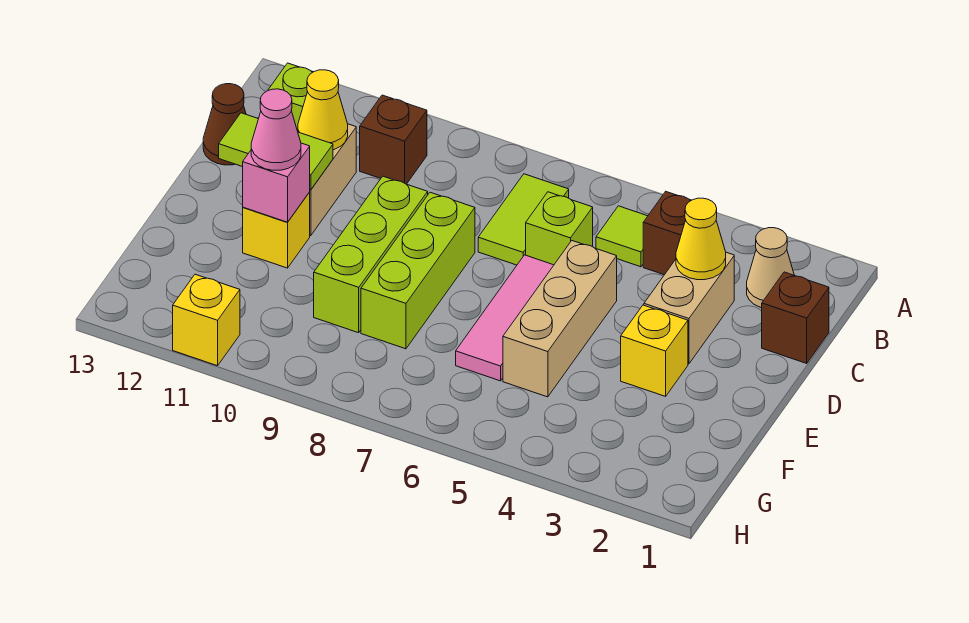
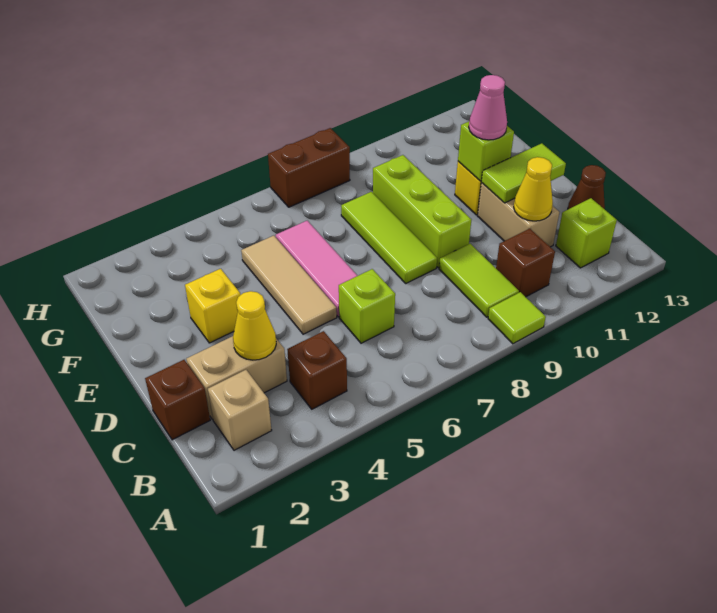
tan cone B2 level 1 -> tan brick B2 level 1
lime tile B5 level 1 -> lime tile A9 level 1
lime tile B7:C7 level 1 -> lime tile B9:C9 level 1
tan brick C3:D3 level 1 -> tan brick C2:C3 level 1
tan brick D5:F5 level 1 -> tan tile D5:F5 level 1
lime brick D8:F8 level 1 -> lime tile D8:F8 level 1
pink brick E11 level 2 -> lime brick E11 level 2
none -> brown brick H7:H8 level 1
yellow brick H11 level 1 -> none

